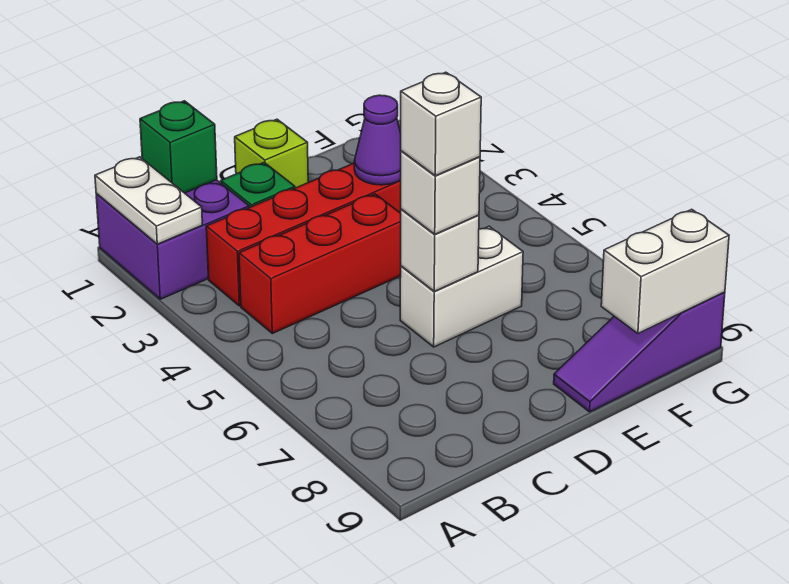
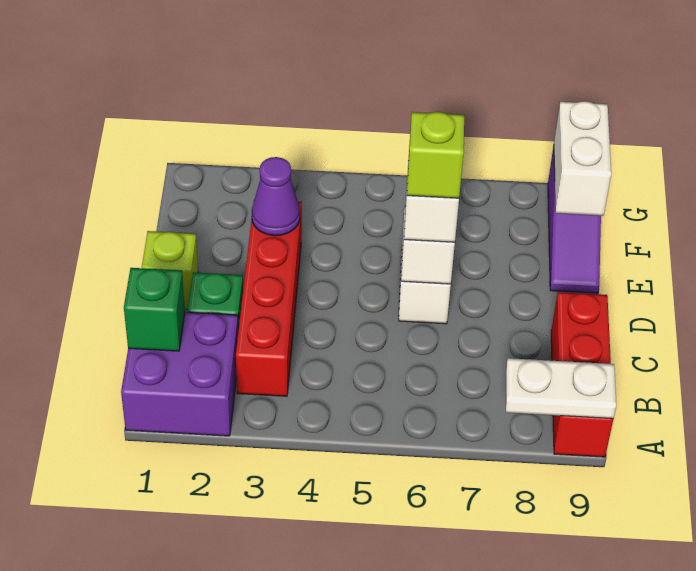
white plate A1:A2 level 2 -> white plate A8:A9 level 2
red brick B4:D4 level 1 -> red brick A9:C9 level 1
white brick D6 level 4 -> lime brick D6 level 4

